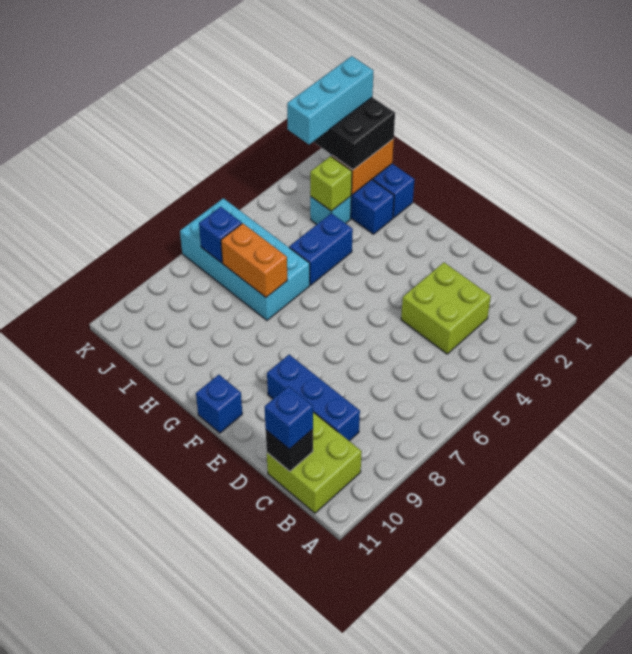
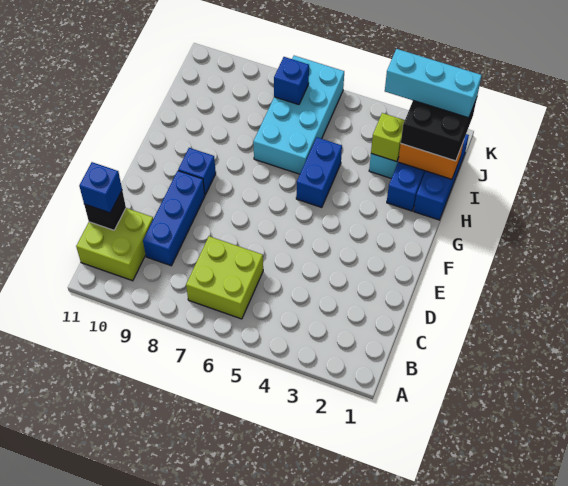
lime brick C3:D4 level 1 -> lime brick B6:C7 level 1
blue brick F11 level 1 -> blue brick F9 level 1
blue brick H4:H5 level 1 -> blue brick G5:H5 level 1
orange brick H7:I7 level 2 -> none

